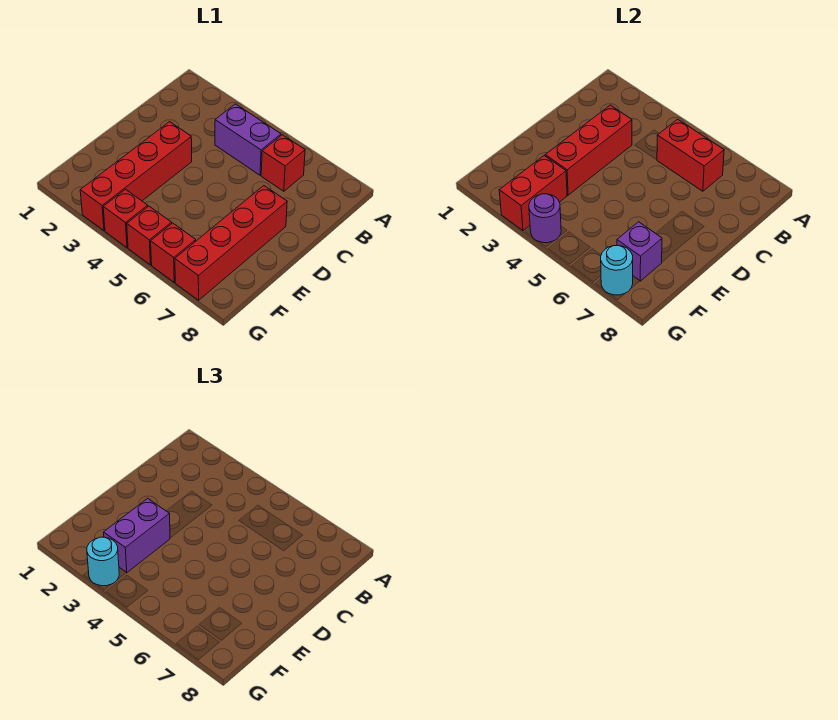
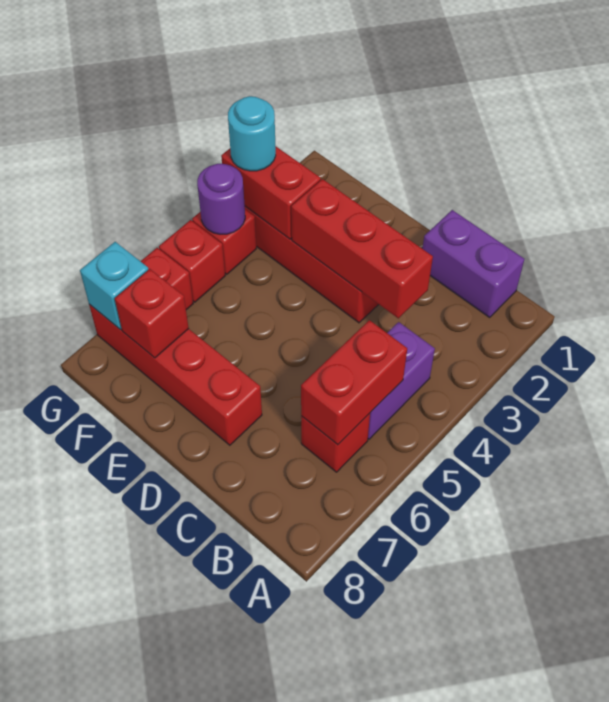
purple brick E3:F3 level 3 -> purple brick B1:C1 level 1
purple brick F7 level 2 -> red brick F7 level 2
cyan round brick G7 level 2 -> cyan brick G7 level 2

